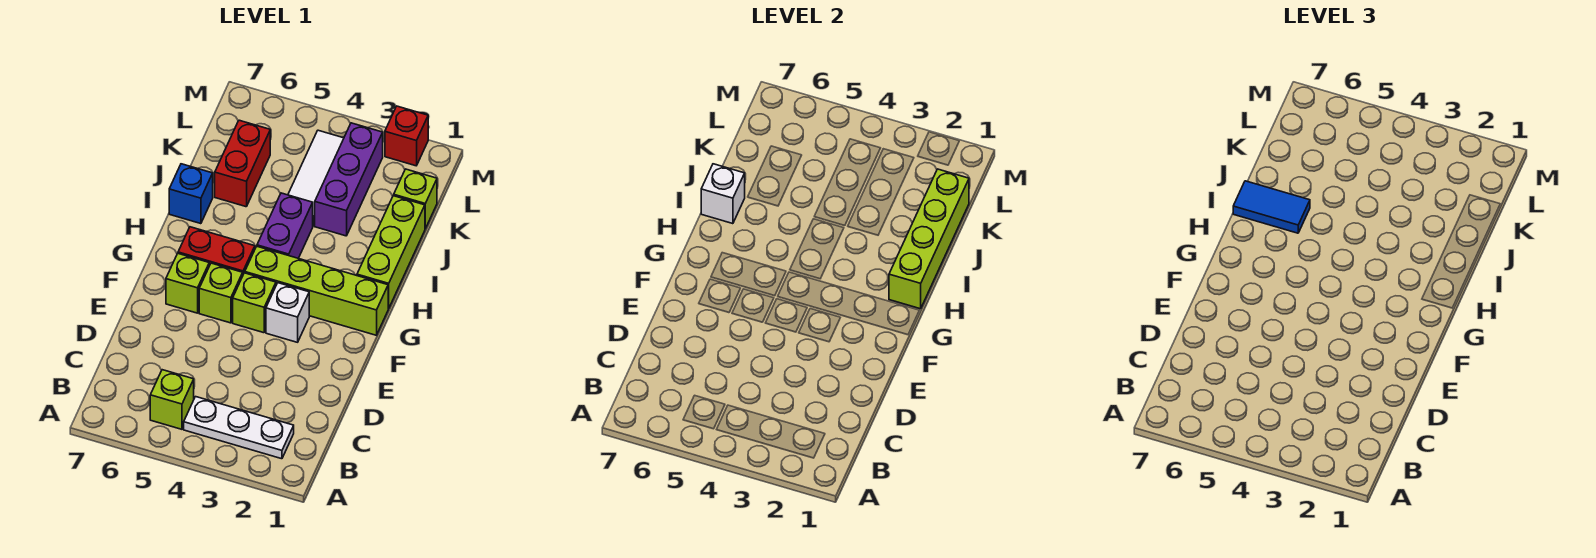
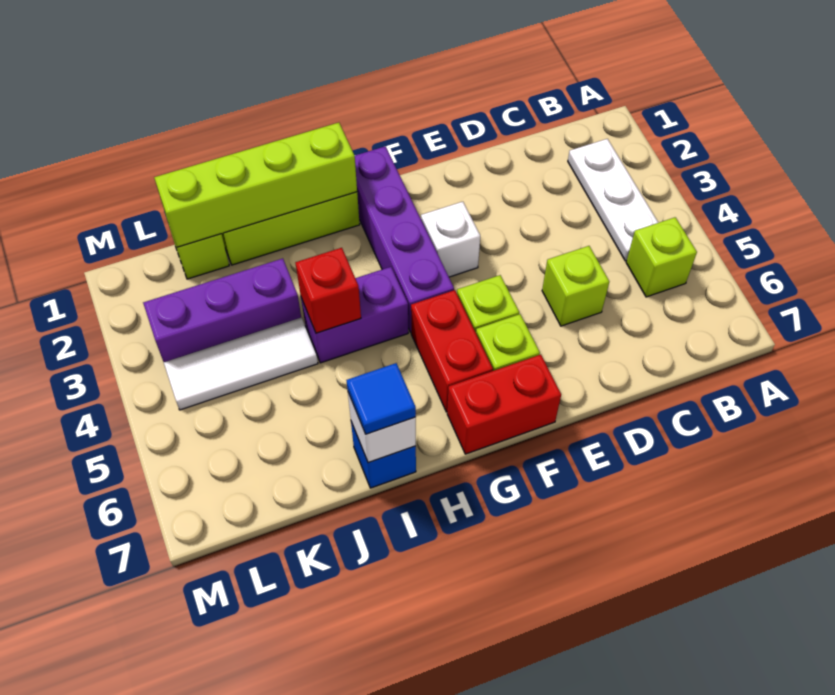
lime brick F4 level 1 -> lime brick D5 level 1
lime brick G1:G4 level 1 -> purple brick G1:G4 level 1
blue tile I6:I7 level 3 -> blue tile I7 level 3
red brick J6:K6 level 1 -> red brick F7:G7 level 1
red brick M2 level 1 -> red brick I4 level 2

